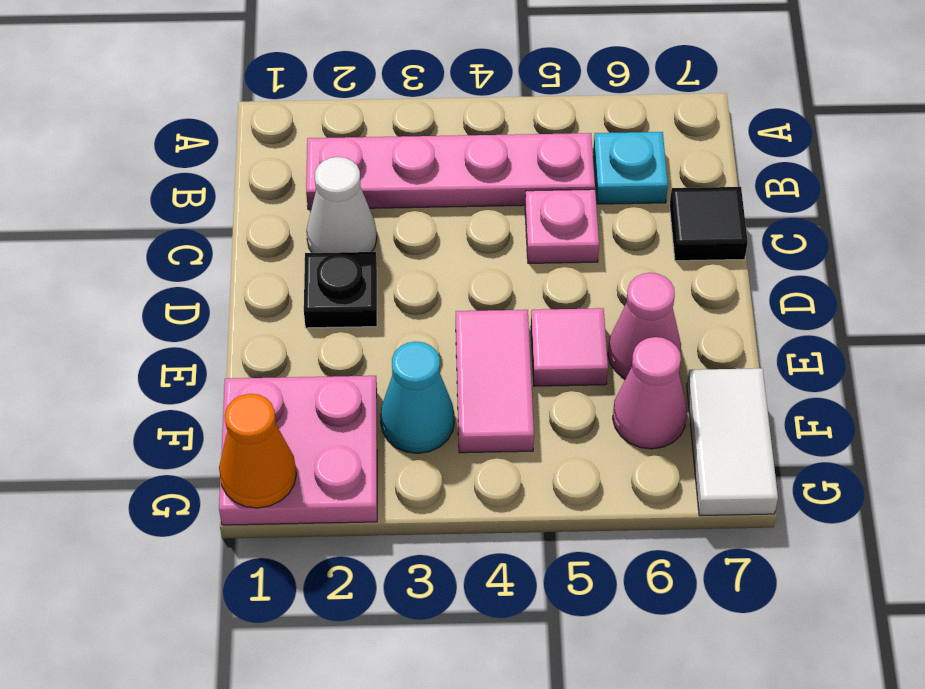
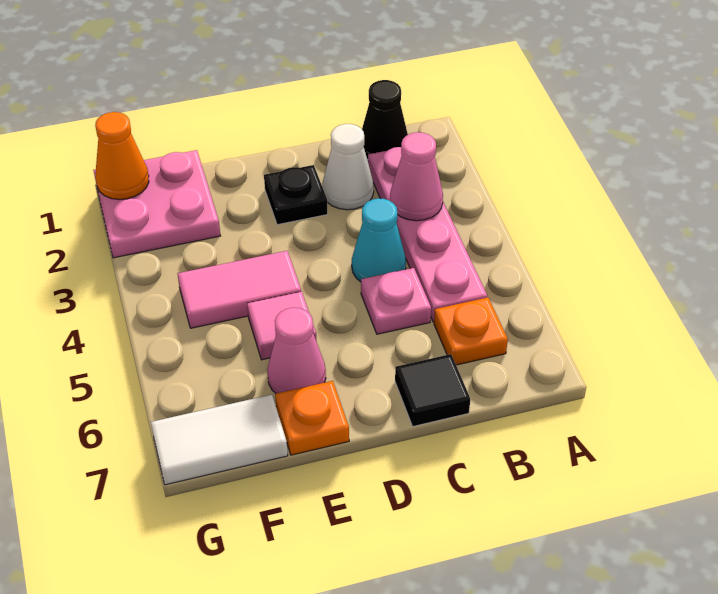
none -> black cone B1 level 1
cyan plate B6 level 1 -> orange plate B6 level 1
none -> orange plate E7 level 1
cyan cone F3 level 1 -> cyan cone C4 level 1
pink cone F6 level 1 -> pink cone B3 level 2

